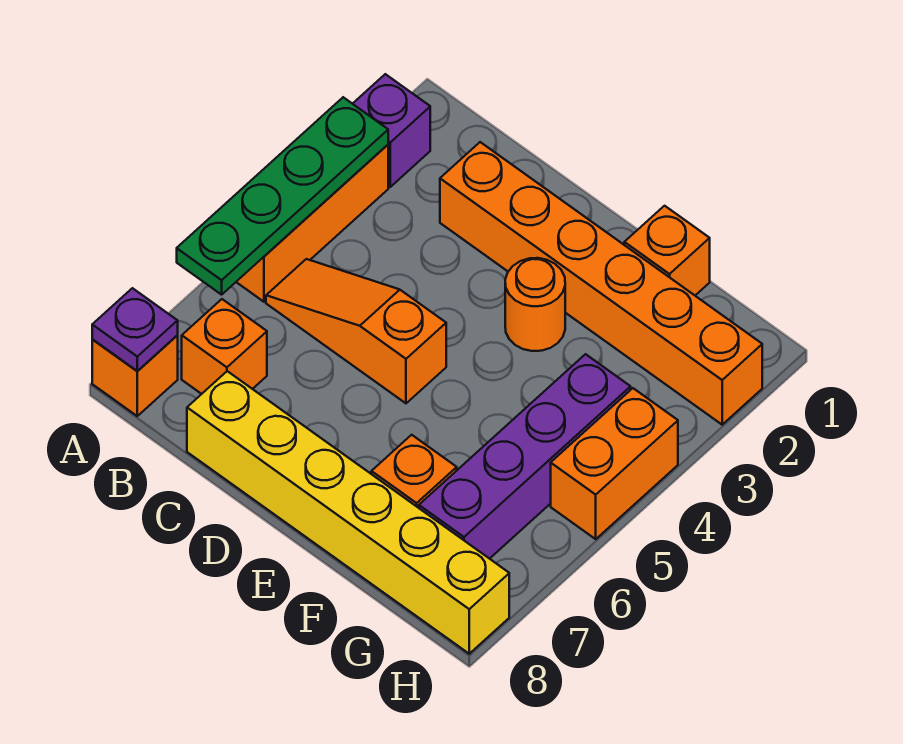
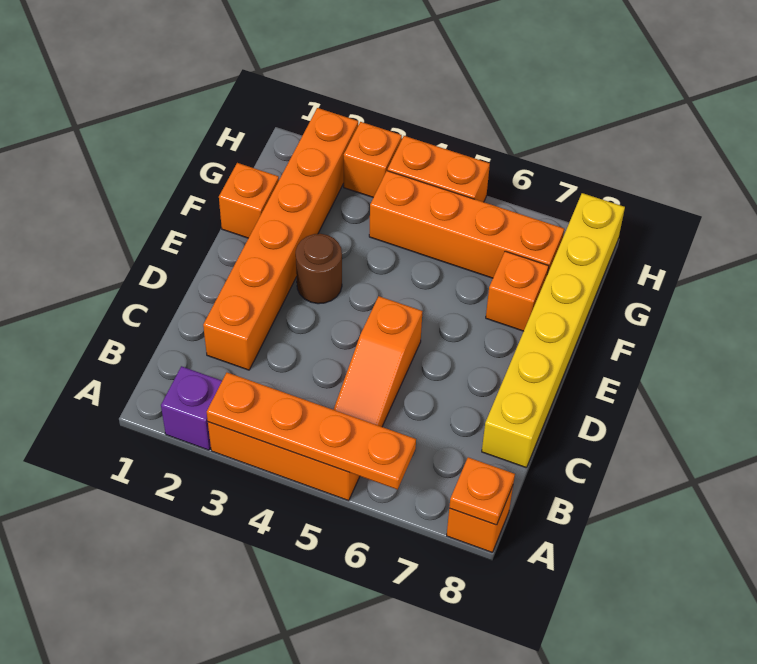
green plate A3:A6 level 2 -> orange plate A3:A6 level 2
purple plate A8 level 2 -> orange plate A8 level 2
orange brick B7 level 1 -> orange brick H3 level 1
orange round brick E3 level 1 -> brown round brick E3 level 1
purple brick G4:G7 level 1 -> orange brick G4:G7 level 1

